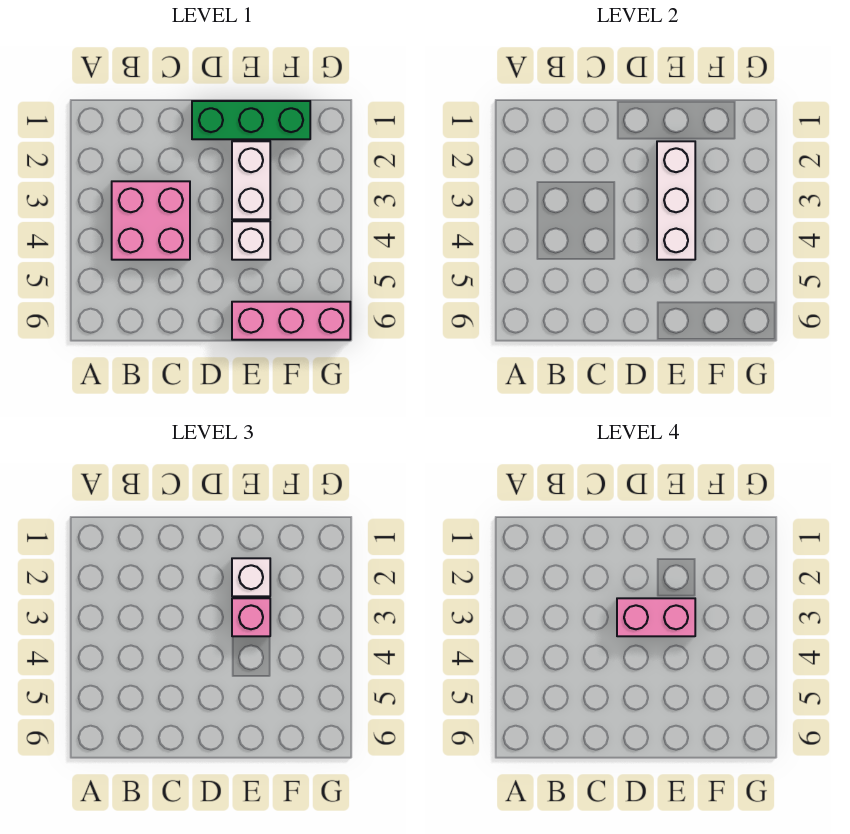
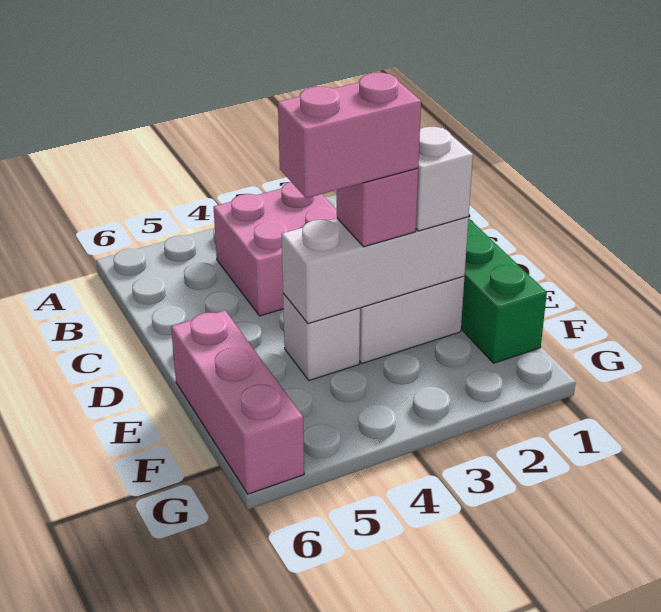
pink brick D3:E3 level 4 -> pink brick E3:E4 level 4

